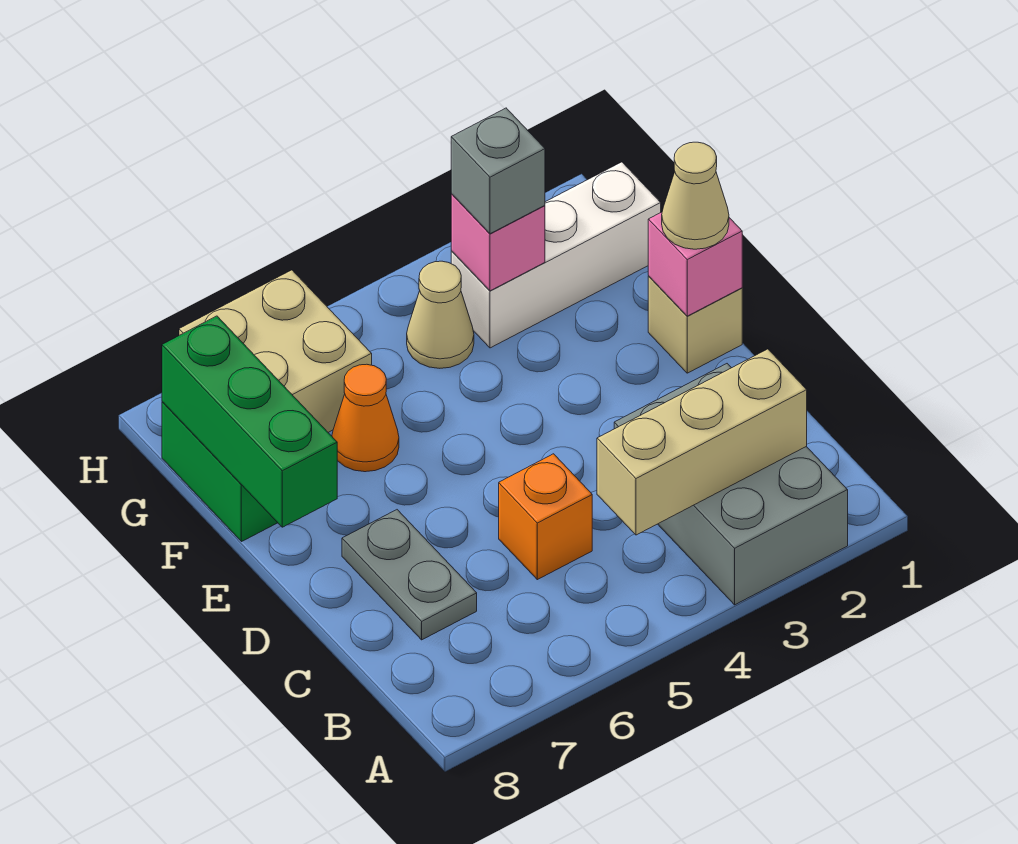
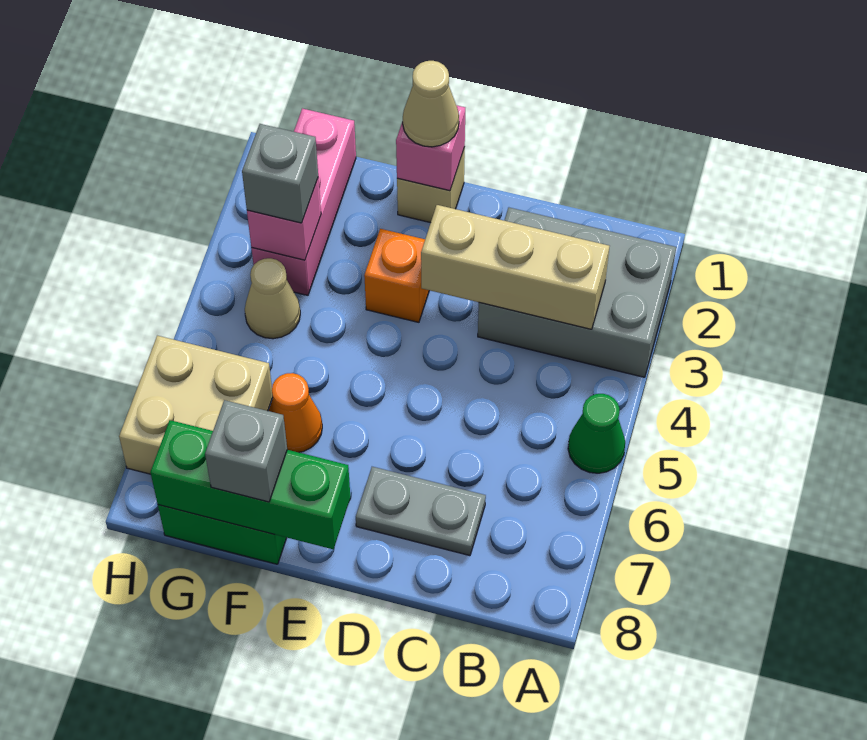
none -> green cone A5 level 1
tan brick B2:B4 level 2 -> tan brick B3:D3 level 2
orange brick C5 level 1 -> orange brick E3 level 1
none -> grey brick F8 level 3
white brick G1:G3 level 1 -> pink brick G1:G3 level 1

